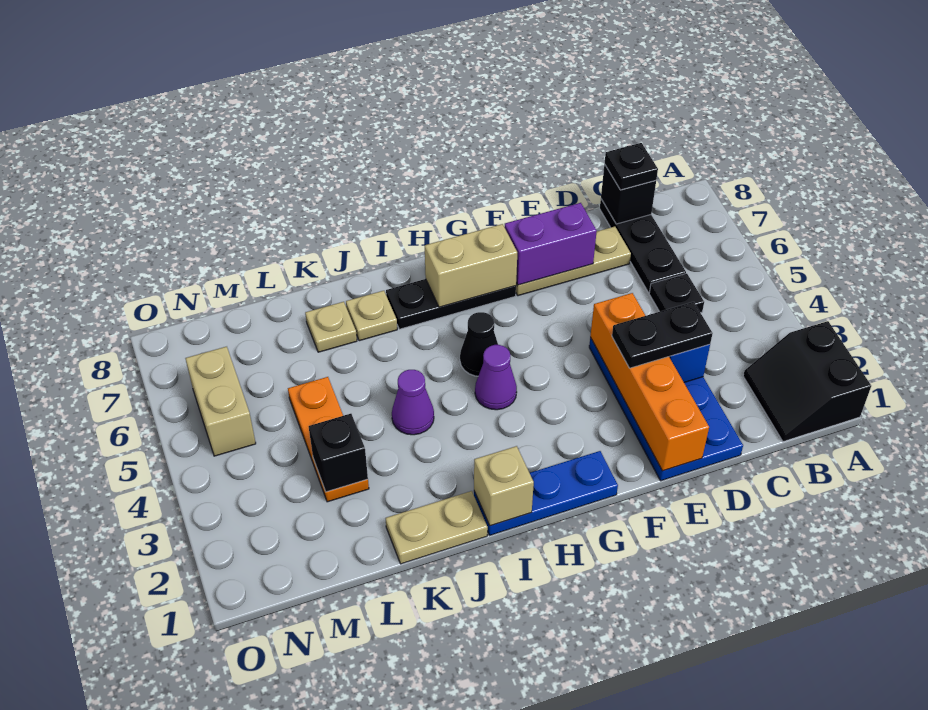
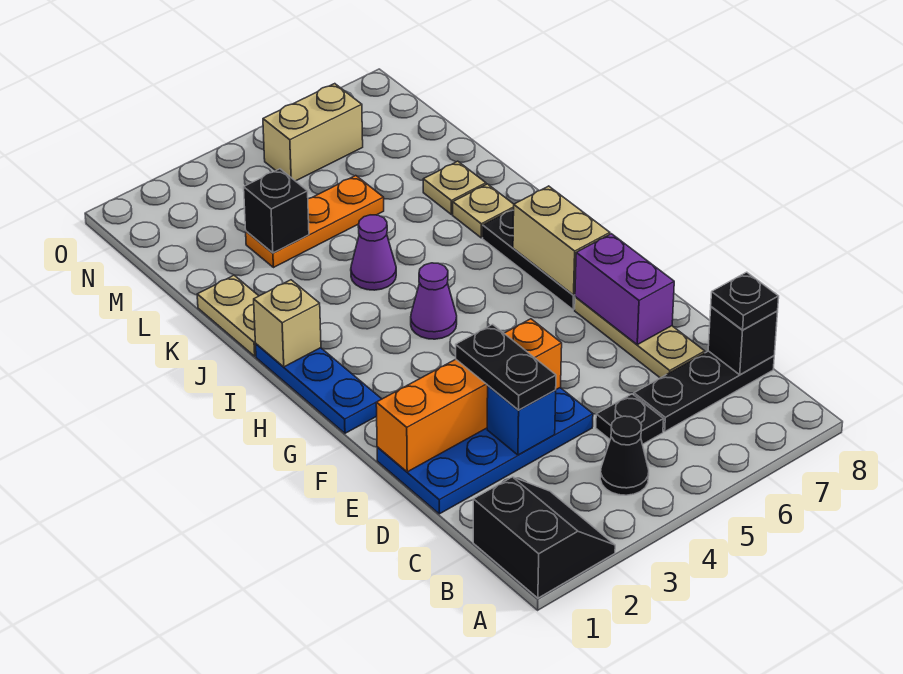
black slope A1:B2 level 1 top A -> black slope A1:B2 level 1 top 1
black cone H5 level 1 -> black cone B4 level 1

